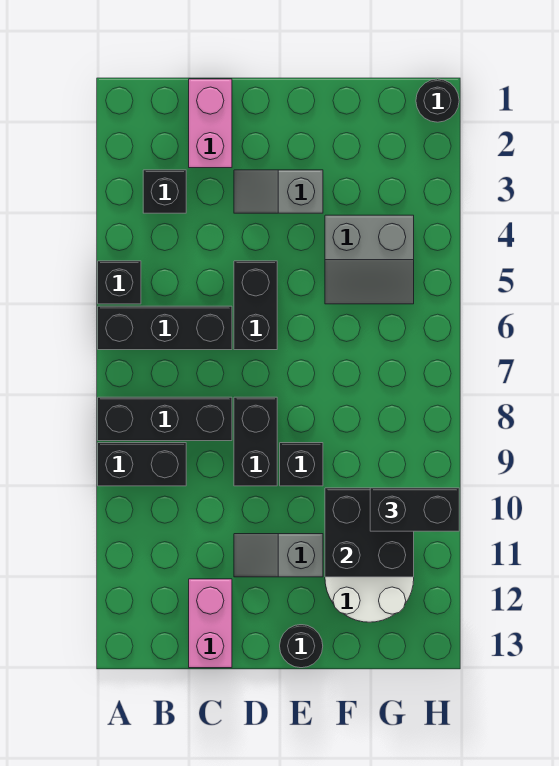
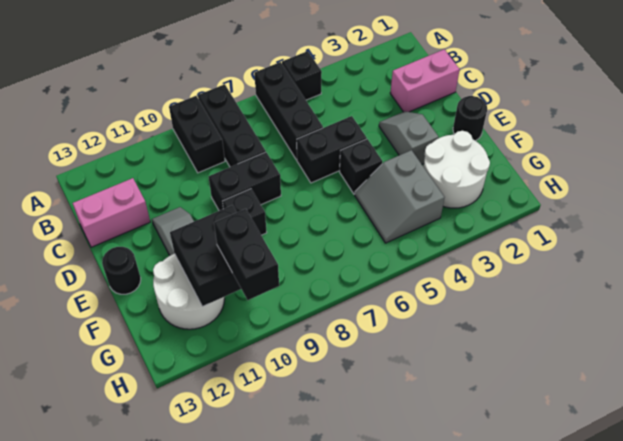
black brick B3 level 1 -> black brick E5 level 1
none -> white round brick F2:G3 level 1
black round brick H1 level 1 -> black round brick E1 level 1

